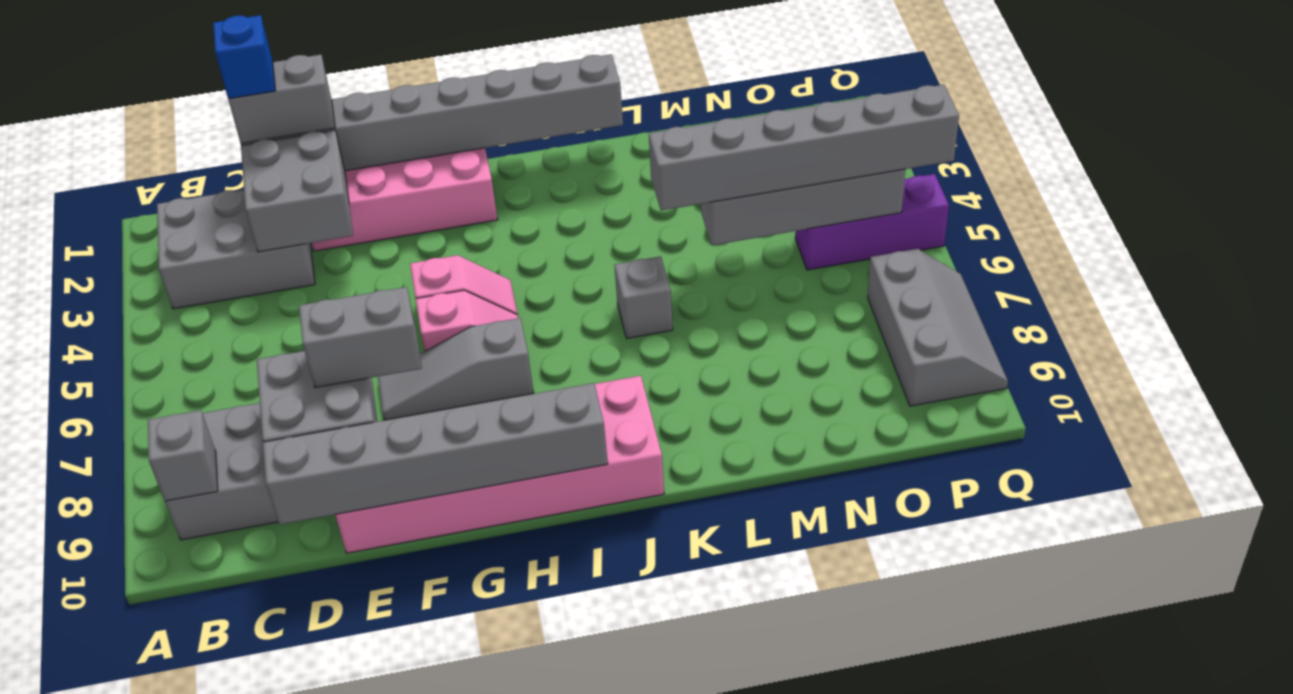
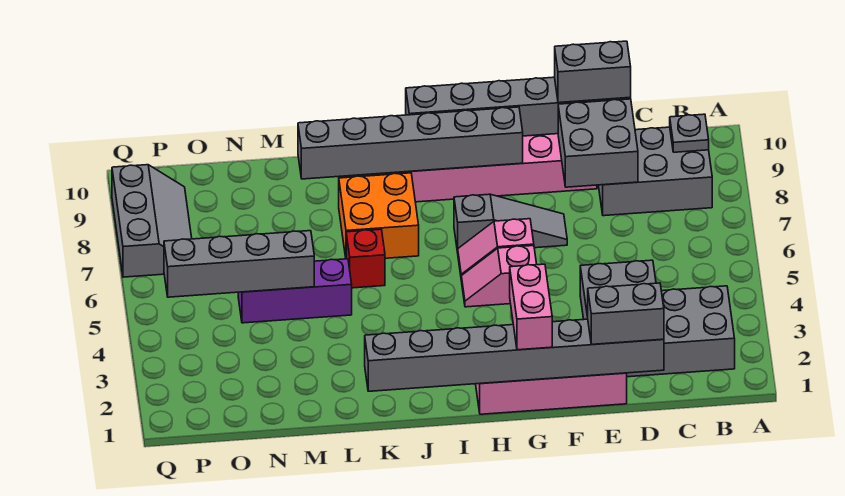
grey brick B9 level 2 -> grey plate B9 level 2
blue brick D1 level 4 -> none
grey brick E8:F8 level 3 -> grey brick D10:E10 level 3
none -> pink brick G1:G2 level 3
none -> orange brick J7:K8 level 1
grey brick K6 level 1 -> red brick K6 level 1
grey brick L5:Q5 level 3 -> grey brick G9:L9 level 2
purple brick O5:Q5 level 1 -> purple brick L5:N5 level 1
grey slope P7:Q9 level 1 top P -> grey slope P7:Q9 level 1 top Q

